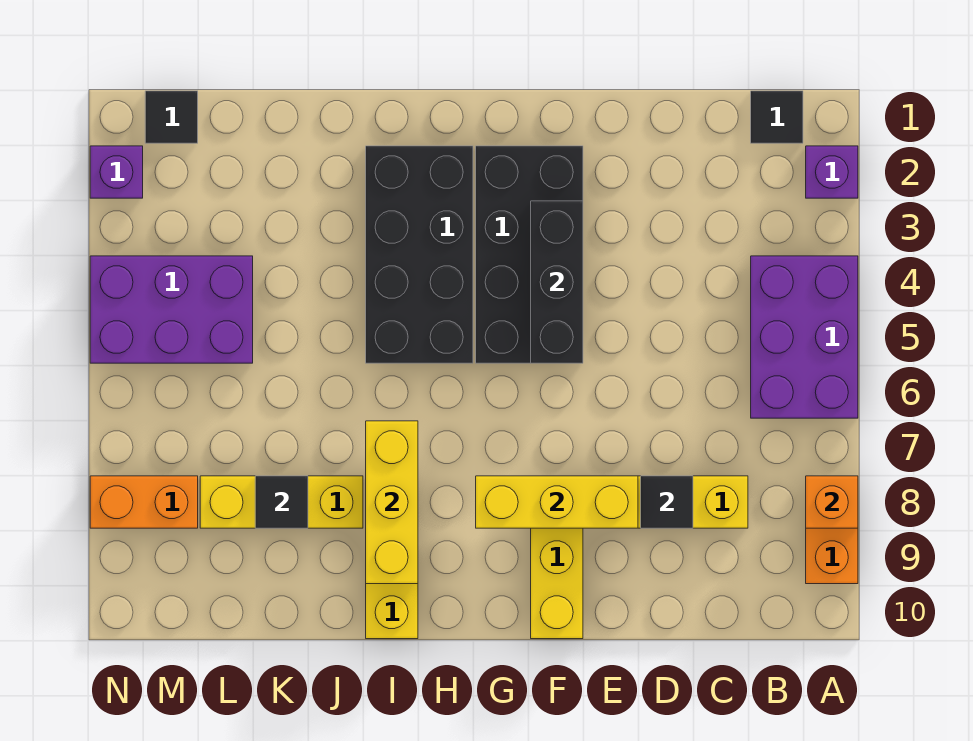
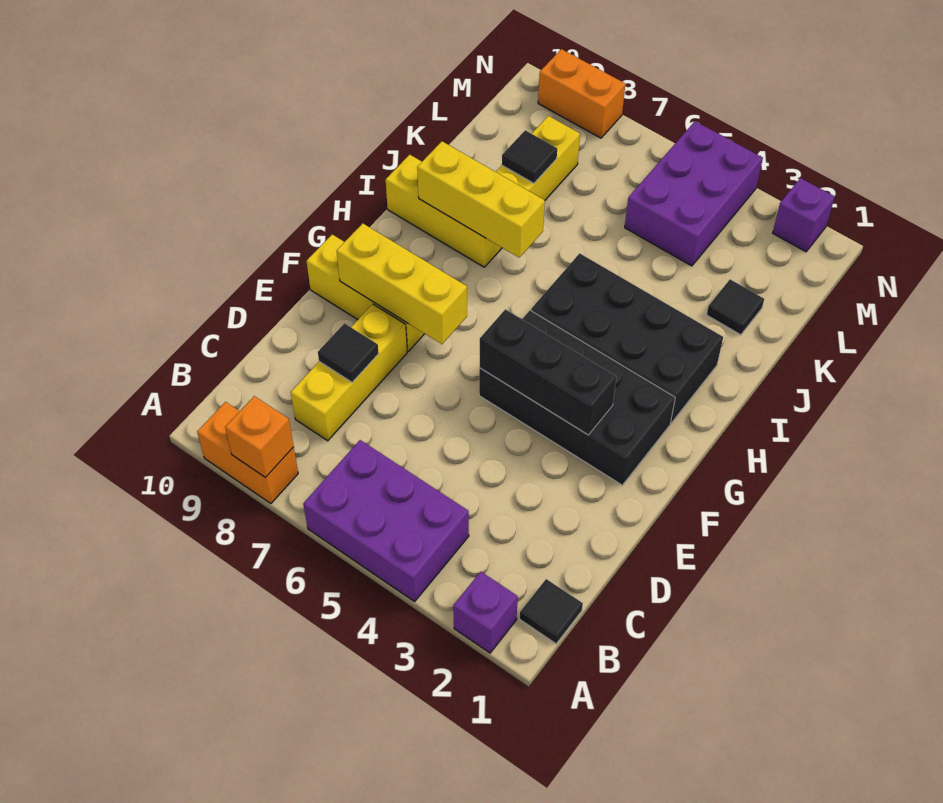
yellow brick E8:G8 level 2 -> yellow brick F7:F9 level 2
black tile M1 level 1 -> black tile K2 level 1
orange brick M8:N8 level 1 -> orange brick N8:N9 level 1

